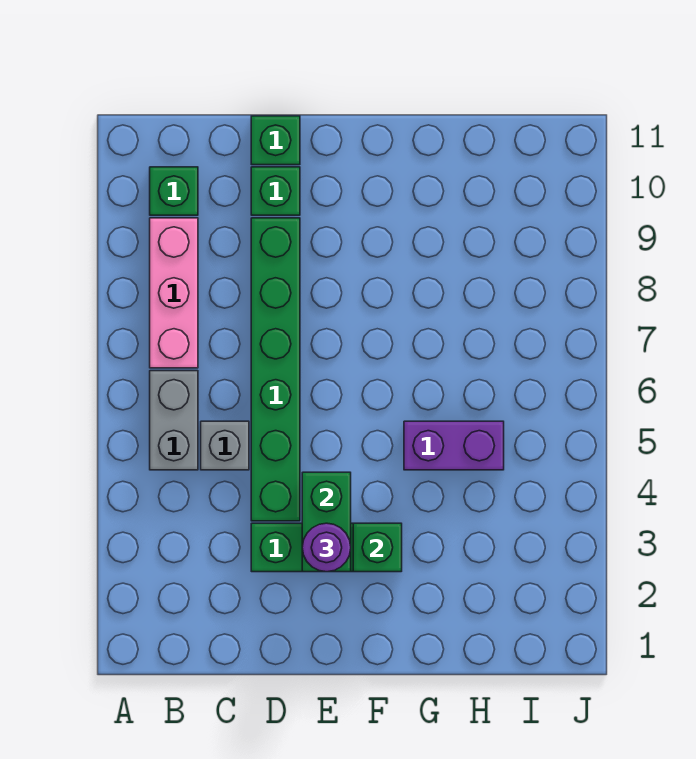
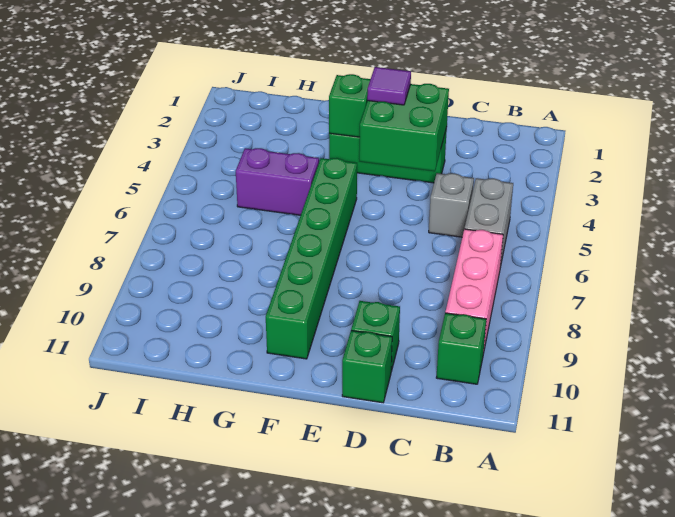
green brick D4:D9 level 1 -> green brick F5:F10 level 1
green brick E3:E4 level 2 -> green brick D3:E4 level 2
purple round brick E3 level 3 -> purple tile E3 level 3

